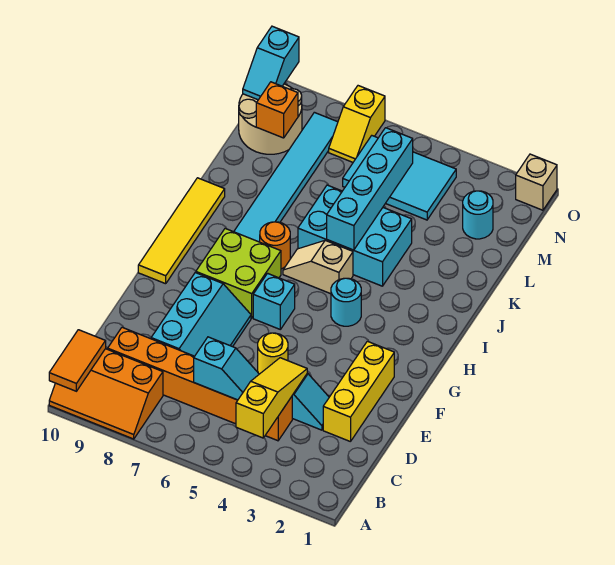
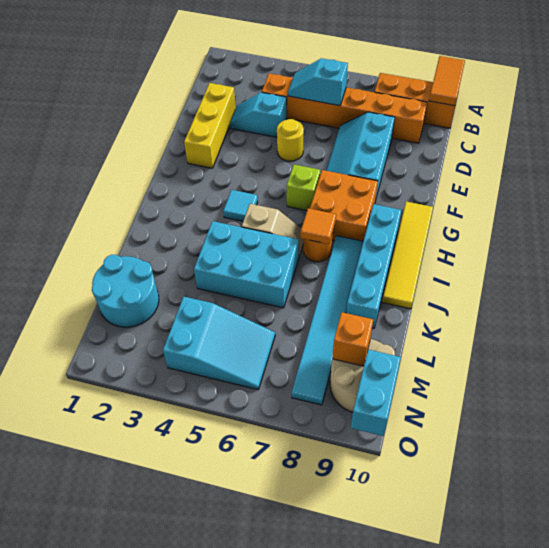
yellow slope B4:D4 level 2 top B -> none
cyan brick G6 level 1 -> lime brick G6 level 1
lime brick G7:H8 level 1 -> orange brick G7:H8 level 1
cyan round brick H4 level 1 -> cyan tile H4 level 1
none -> orange tile I7 level 2
cyan brick J5:M5 level 2 -> cyan brick H9:K9 level 1
cyan round brick M2 level 1 -> cyan round brick L1:M2 level 1
cyan tile M4:N6 level 1 -> cyan slope M4:N6 level 1 top 4
yellow slope N7:O7 level 1 top O -> none
cyan slope N10:O10 level 2 top O -> cyan brick N10:O10 level 2
tan brick O1 level 1 -> none

